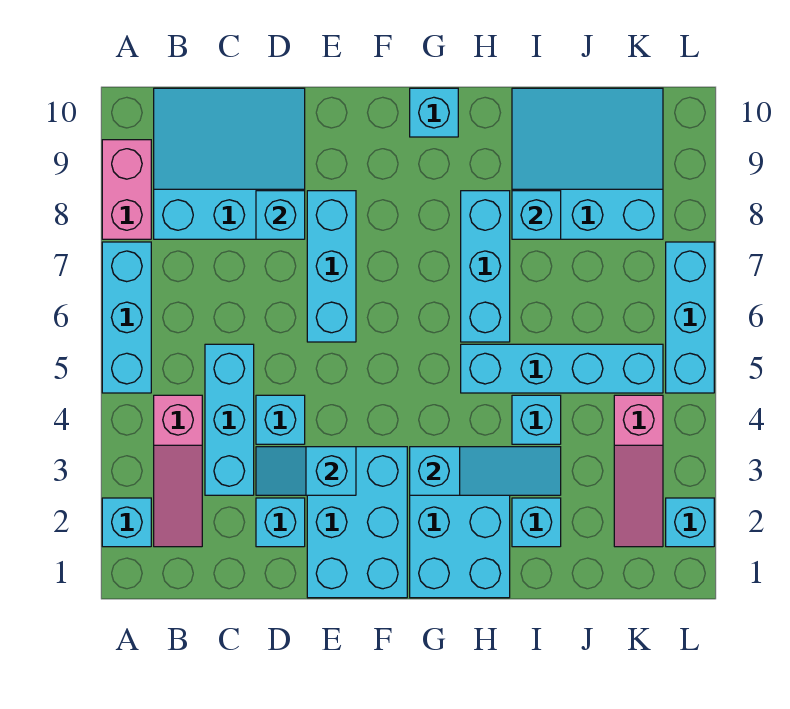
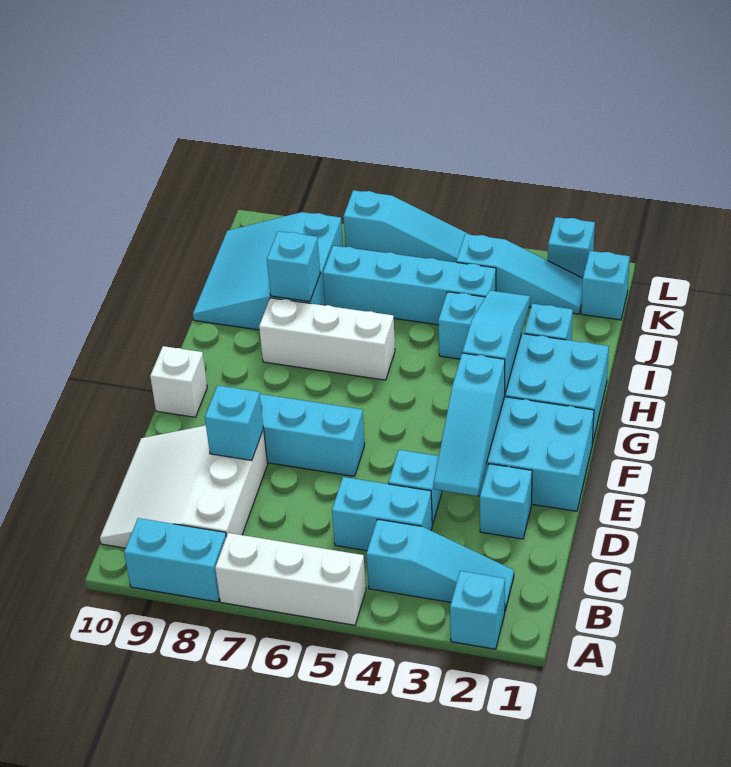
cyan brick A5:A7 level 1 -> white brick A5:A7 level 1
pink brick A8:A9 level 1 -> cyan brick A8:A9 level 1
pink slope B2:B4 level 1 top 4 -> cyan slope B2:B4 level 1 top 4
cyan slope B8:D10 level 1 top 8 -> white slope B8:D10 level 1 top 8
cyan brick C3:C5 level 1 -> cyan brick C4:C5 level 1
cyan slope D3:E3 level 2 top E -> cyan slope D3:F3 level 2 top F
none -> white brick F10 level 1
cyan brick G10 level 1 -> cyan brick K1 level 1
cyan brick H5:K5 level 1 -> cyan brick J4:J7 level 1
cyan brick H6:H8 level 1 -> white brick H6:H8 level 1
pink slope K2:K4 level 1 top 4 -> cyan slope K2:K4 level 1 top 4
cyan brick L5:L7 level 1 -> cyan slope L5:L7 level 1 top 7

